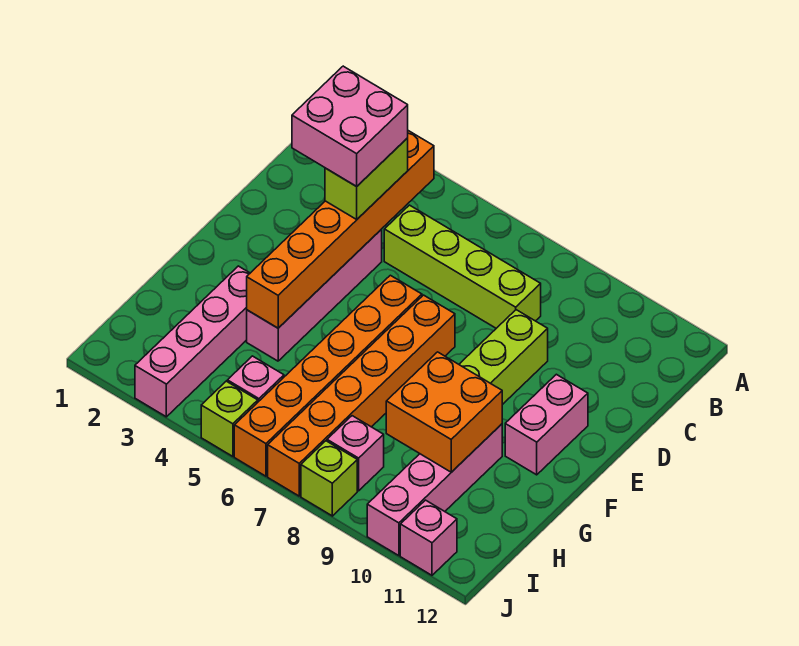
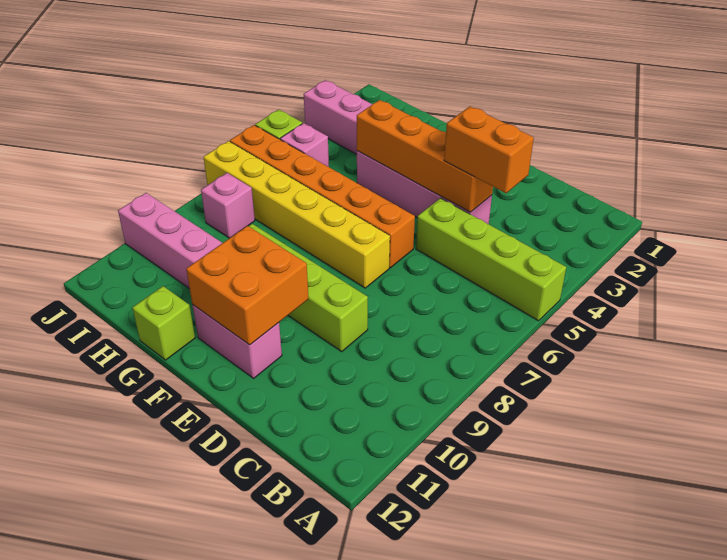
orange brick B4:G4 level 2 -> orange brick D4:G4 level 2
pink brick C3:D4 level 4 -> none
lime brick C4:D4 level 3 -> orange brick C4:D4 level 3
lime brick C5:C8 level 1 -> lime brick A5:D5 level 1
orange brick E7:J7 level 1 -> yellow brick E7:J7 level 1
orange brick G9:H10 level 2 -> orange brick E10:F11 level 2
lime brick J8 level 1 -> lime brick G12 level 1
pink brick J11 level 1 -> none

